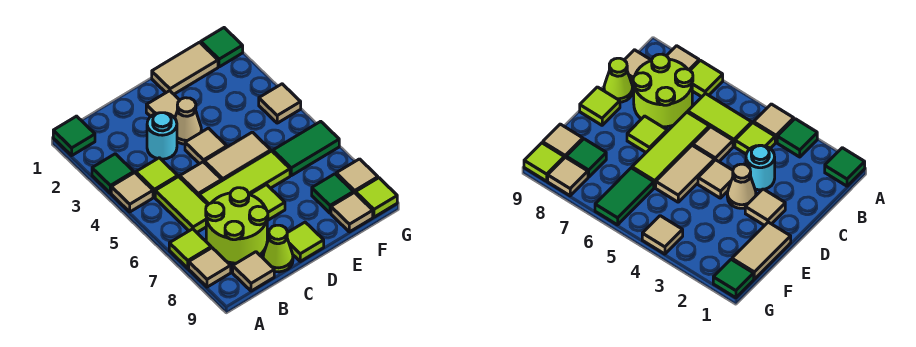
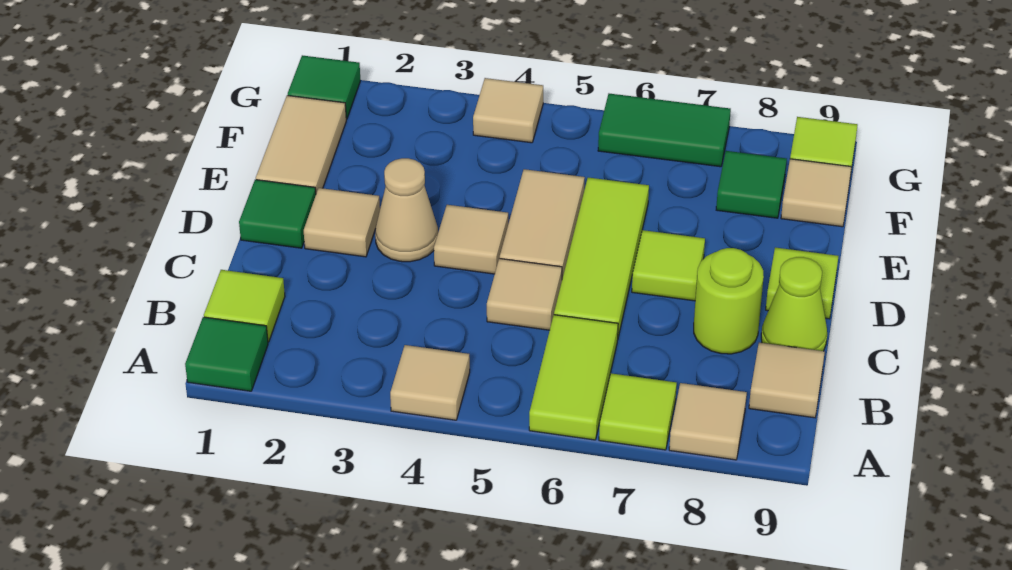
green tile A3 level 1 -> green tile D1 level 1
lime tile B4 level 1 -> lime tile B1 level 1
lime tile B5:B6 level 1 -> lime tile A6:B6 level 1
lime round brick B7:C8 level 1 -> lime round brick C8 level 1
cyan round brick C3 level 1 -> none
green tile F6:G6 level 1 -> green tile G6:G7 level 1
tan tile G8 level 1 -> none

